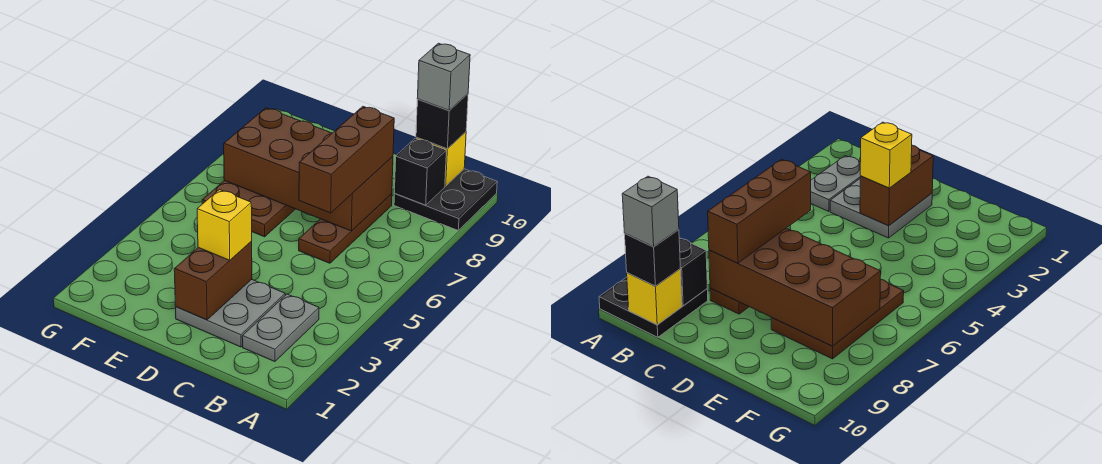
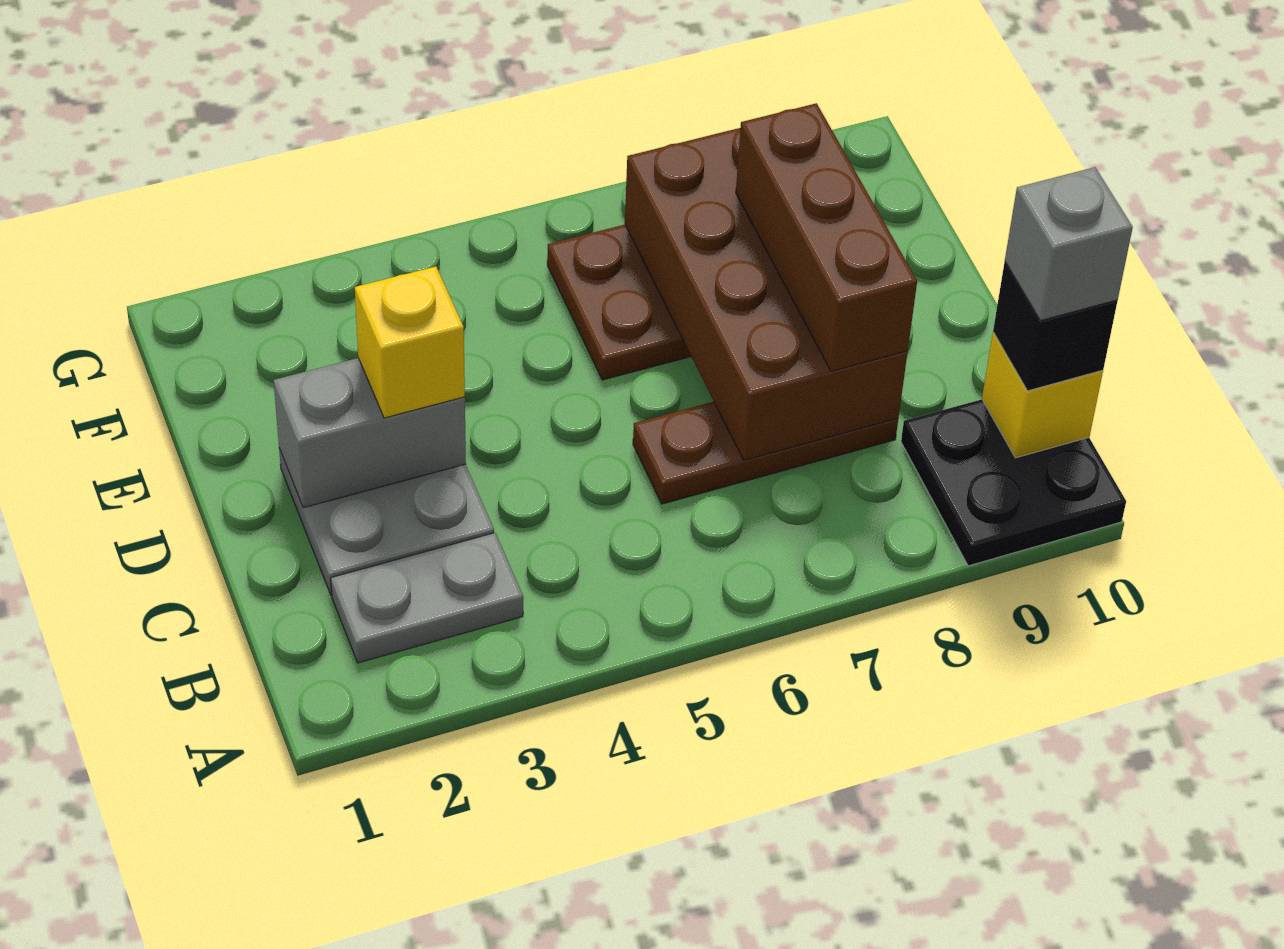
black brick B9 level 2 -> none
brown brick C6:C8 level 3 -> brown brick C8:E8 level 3
brown brick D2:D3 level 2 -> grey brick D2:D3 level 2

